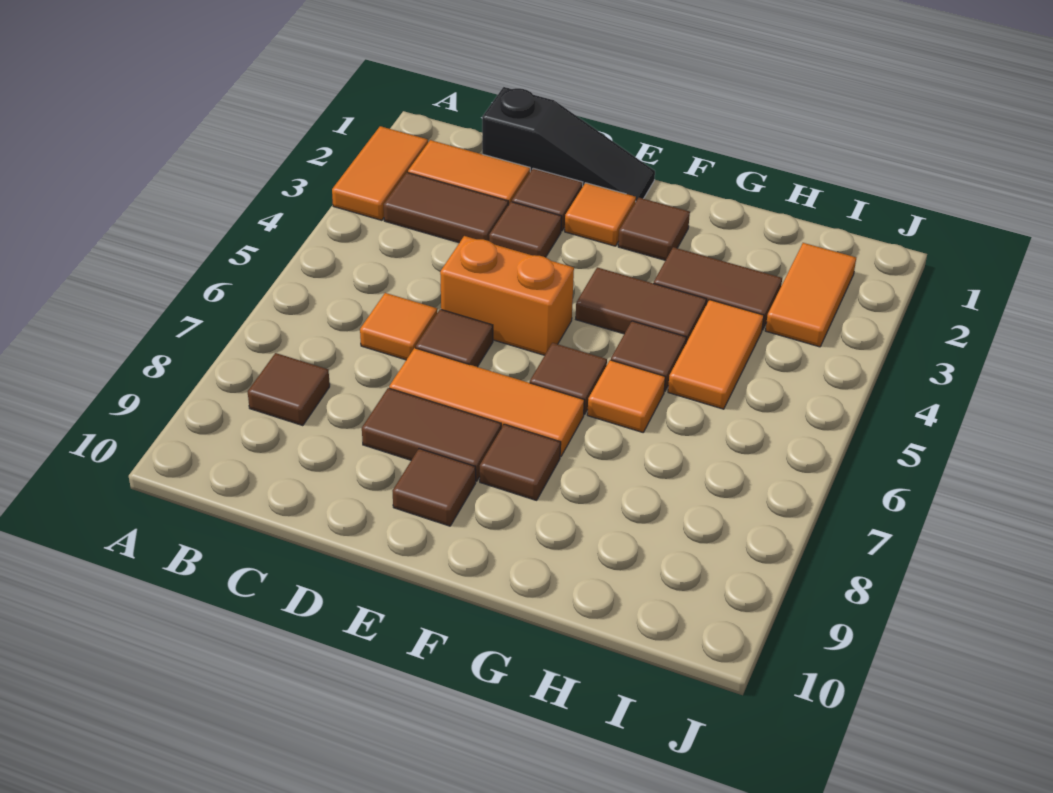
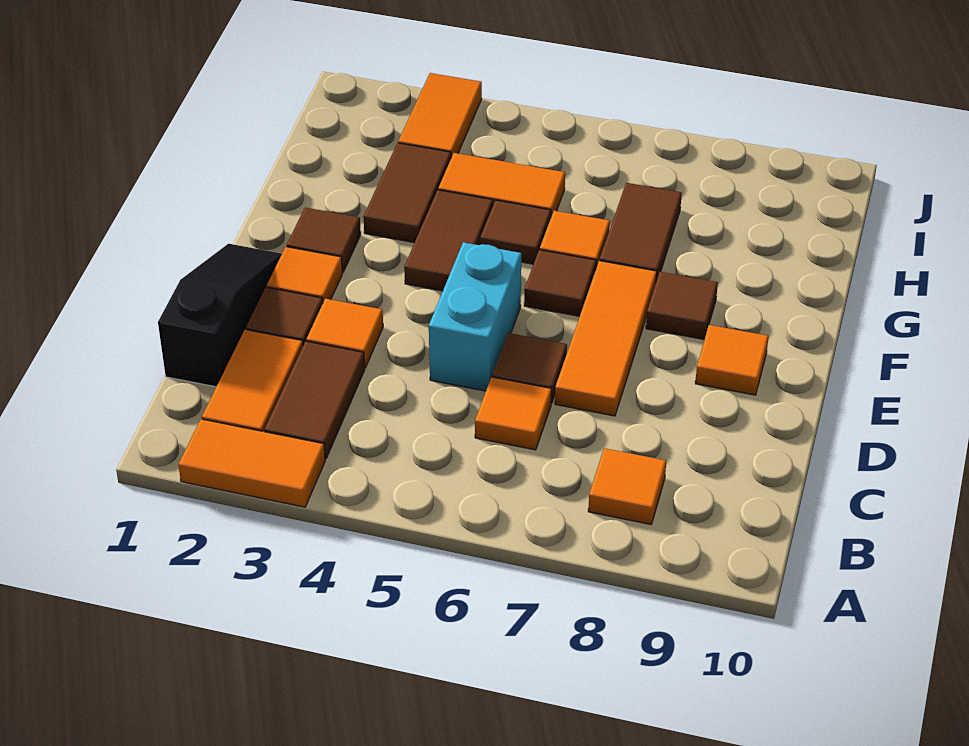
brown tile B8 level 1 -> orange tile B8 level 1
brown tile D3 level 1 -> orange tile D3 level 1
orange brick D5:E5 level 1 -> cyan brick D5:E5 level 1
brown tile D8:E8 level 1 -> brown tile G7:H7 level 1
brown tile E9 level 1 -> orange tile E9 level 1
orange tile I2:I3 level 1 -> orange tile I3:J3 level 1

